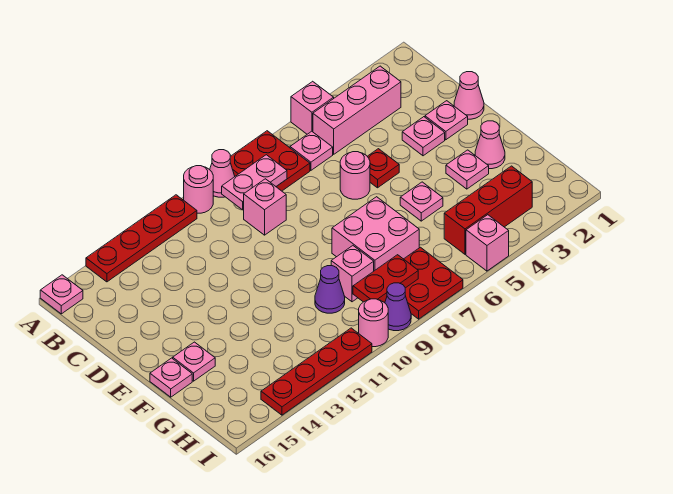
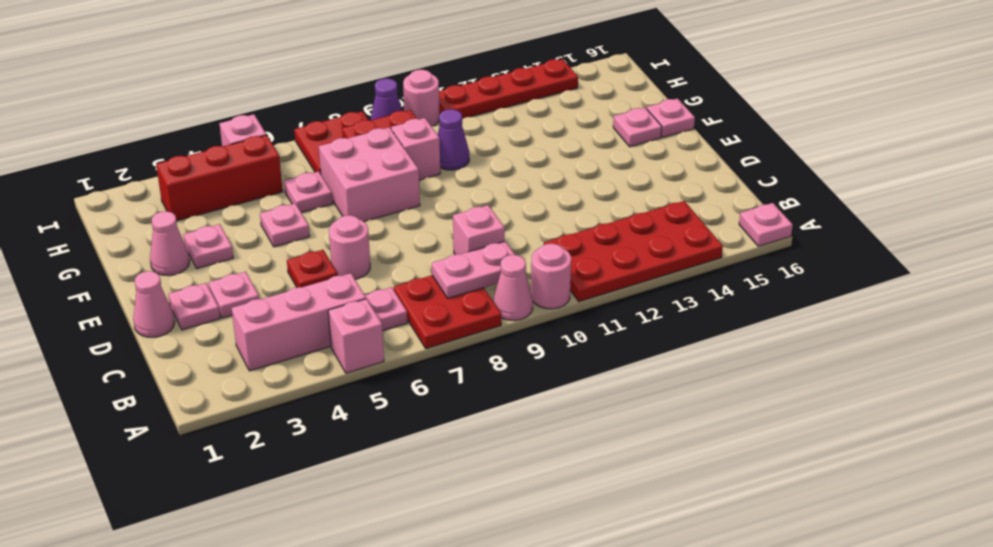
red plate A11:A14 level 1 -> red plate A11:B14 level 1
none -> pink plate G6 level 1

